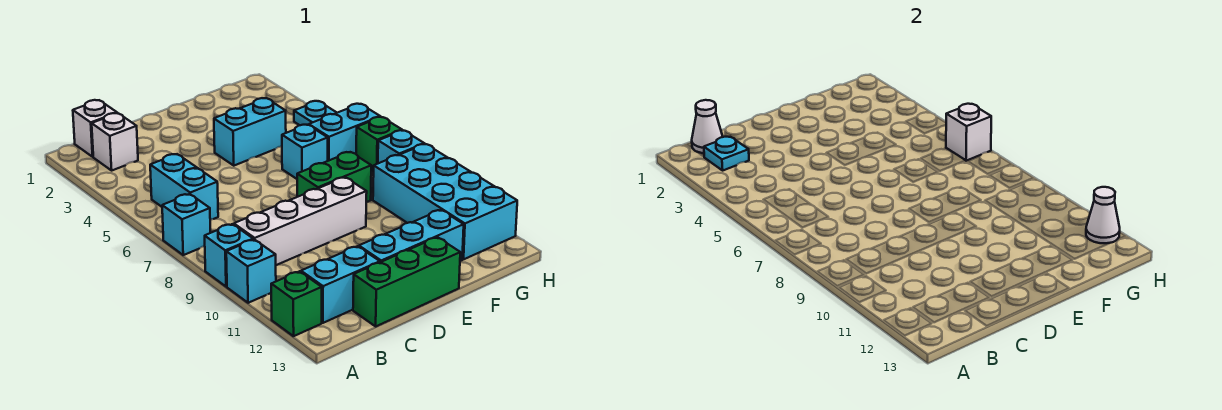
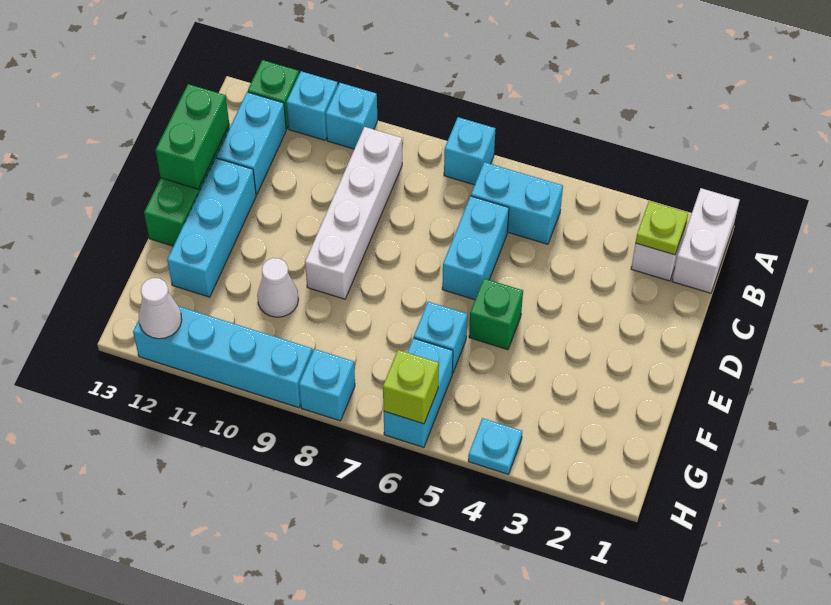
cyan brick A9 level 1 -> cyan brick A11 level 1
white brick B1 level 1 -> white brick A1:B1 level 1
white cone B1 level 2 -> white cone F10 level 1
cyan plate B2 level 2 -> lime plate B2 level 2
cyan brick E4:F4 level 1 -> cyan brick C6:D6 level 1
green brick E8:F8 level 1 -> green brick C13:D13 level 2
cyan brick G9:H12 level 1 -> cyan brick H9:H12 level 1
white brick H6 level 2 -> lime brick H6 level 2
green brick H7 level 1 -> green brick E5 level 1

